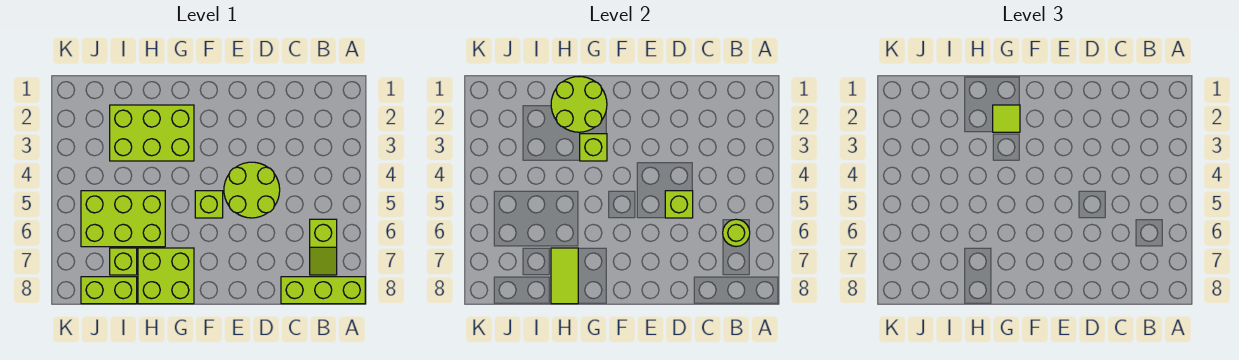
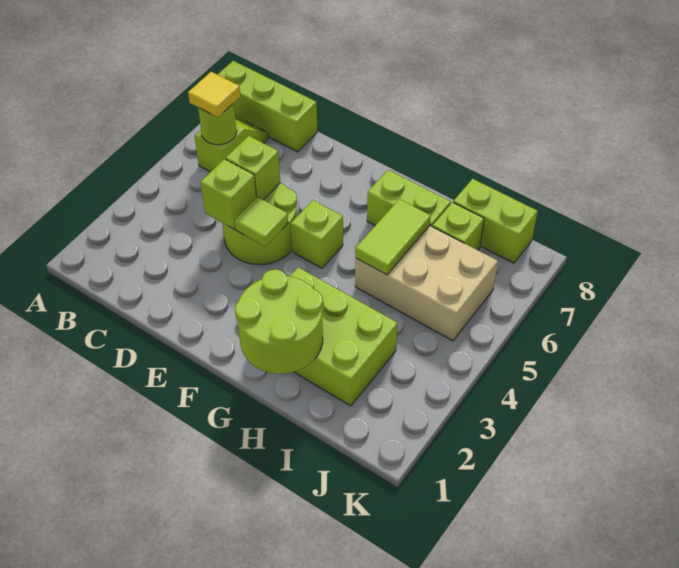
none -> yellow tile B6 level 3
lime tile G2 level 3 -> lime tile E4 level 2
lime brick G3 level 2 -> lime brick D4 level 2
lime brick G7:H8 level 1 -> lime brick G7:H7 level 1
lime brick H5:J6 level 1 -> tan brick H5:J6 level 1
lime tile H7:H8 level 2 -> lime tile H5:H6 level 2

